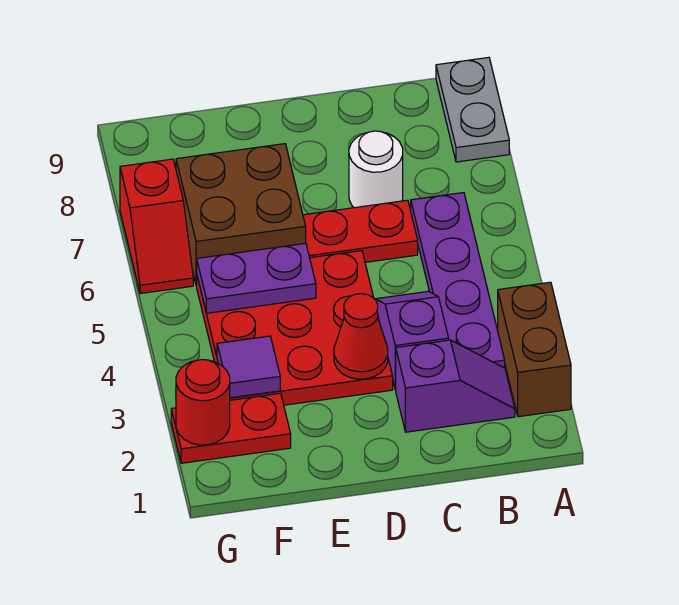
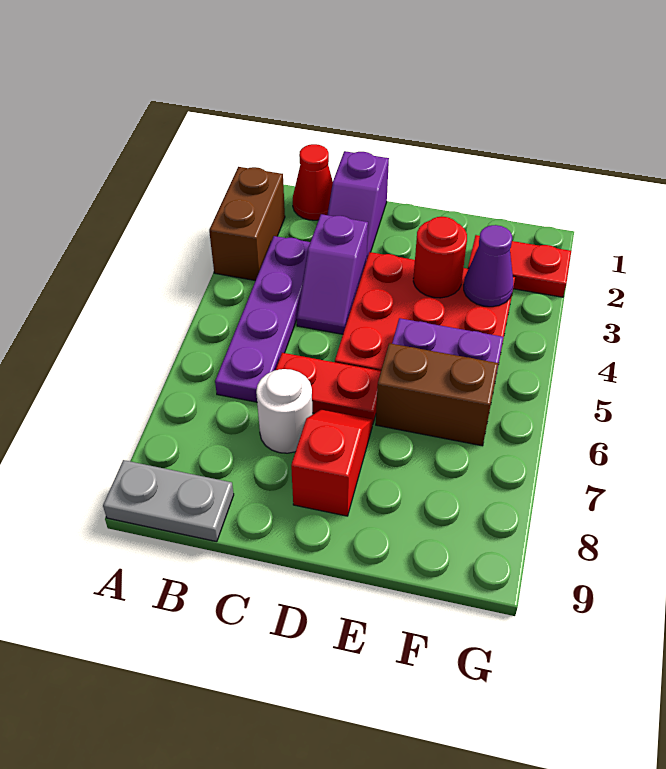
grey plate A8:A9 level 1 -> grey plate A9:B9 level 1
purple slope B2:C2 level 1 top C -> purple slope C1:C2 level 1 top 1
red cone D3 level 2 -> red cone B1 level 1
brown brick E6:F7 level 1 -> brown brick E6:F6 level 1
purple tile F3 level 2 -> purple cone F3 level 2
red round brick G2 level 2 -> red round brick E3 level 2
red slope G6:G7 level 1 top 7 -> red slope D7:D8 level 1 top 8

